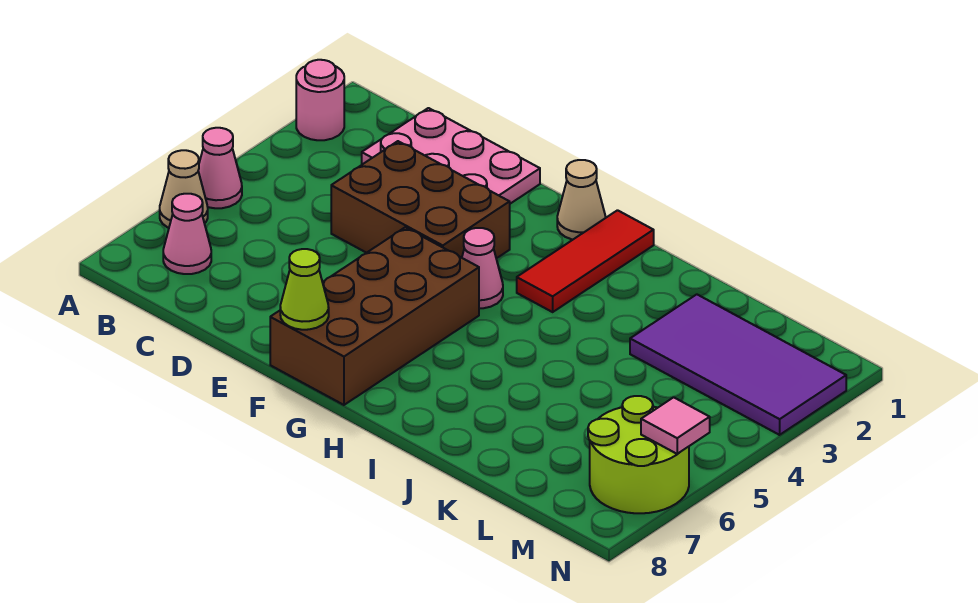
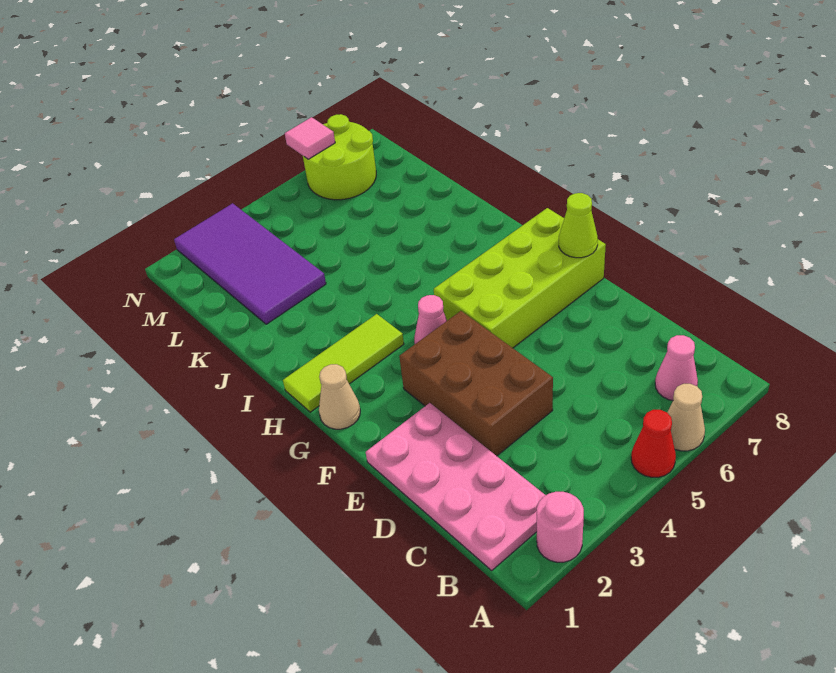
pink cone A5 level 1 -> red cone A5 level 1
pink plate C1:E2 level 1 -> pink plate B1:E2 level 1
brown brick F5:G8 level 1 -> lime brick F5:G8 level 1
red tile H1:H3 level 1 -> lime tile H1:H3 level 1

